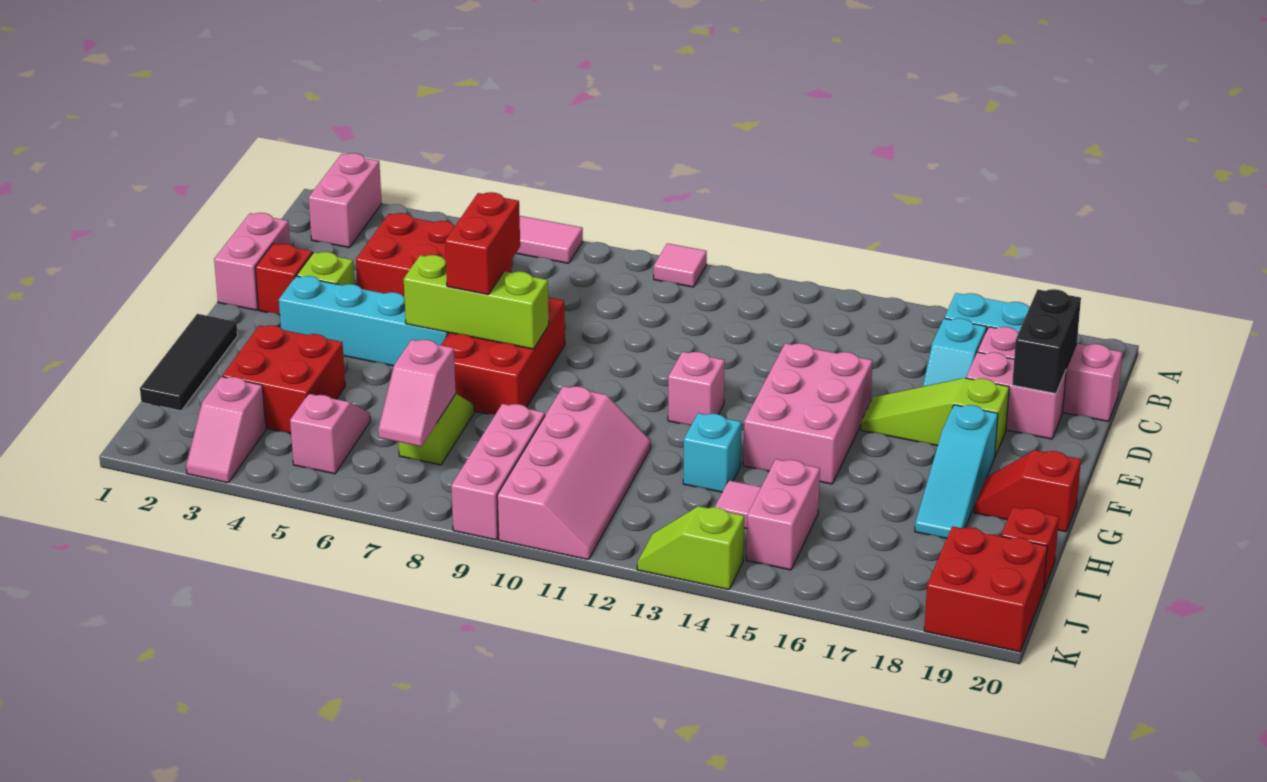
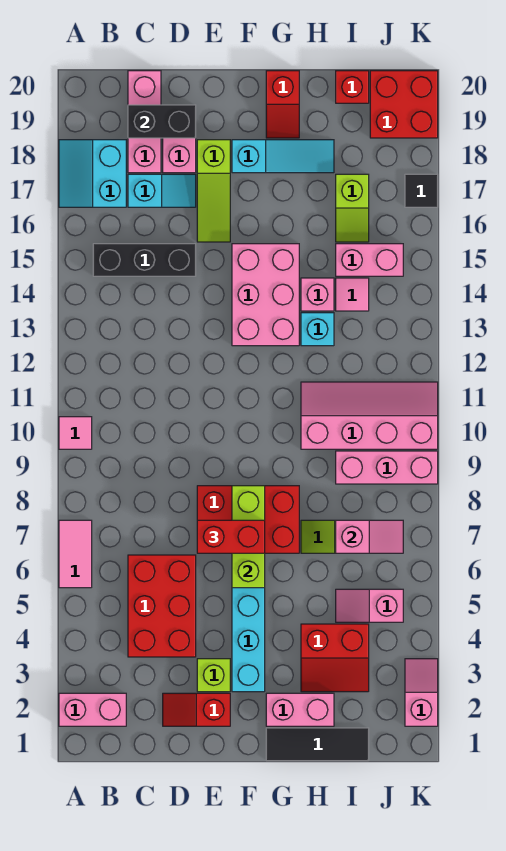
none -> black brick B15:D15 level 1
pink brick D1:E1 level 1 -> pink brick G2:H2 level 1
pink brick E14:G15 level 1 -> pink brick F13:G15 level 1
pink brick F12 level 1 -> pink brick H14 level 1
red brick H3:I4 level 1 -> red slope H3:I4 level 1 top 4
pink slope J3:K3 level 1 top J -> pink slope K2:K3 level 1 top 2
lime slope K13:K14 level 1 top 14 -> lime slope I16:I17 level 1 top 17
none -> black tile K17 level 1

